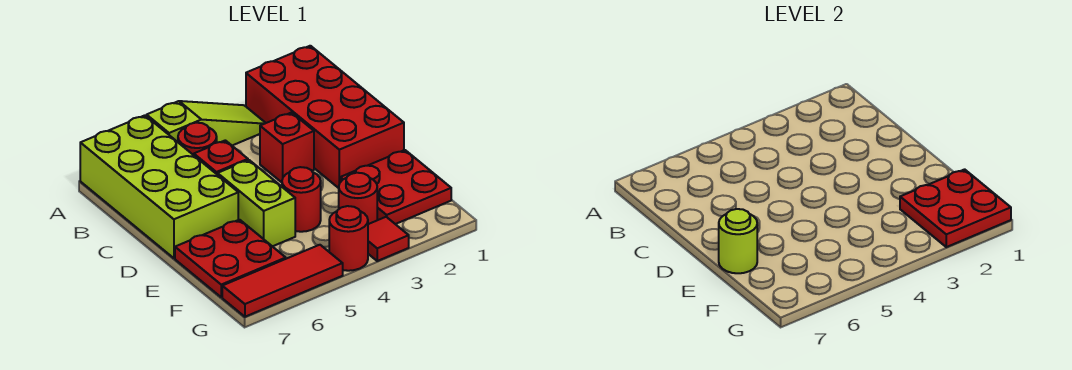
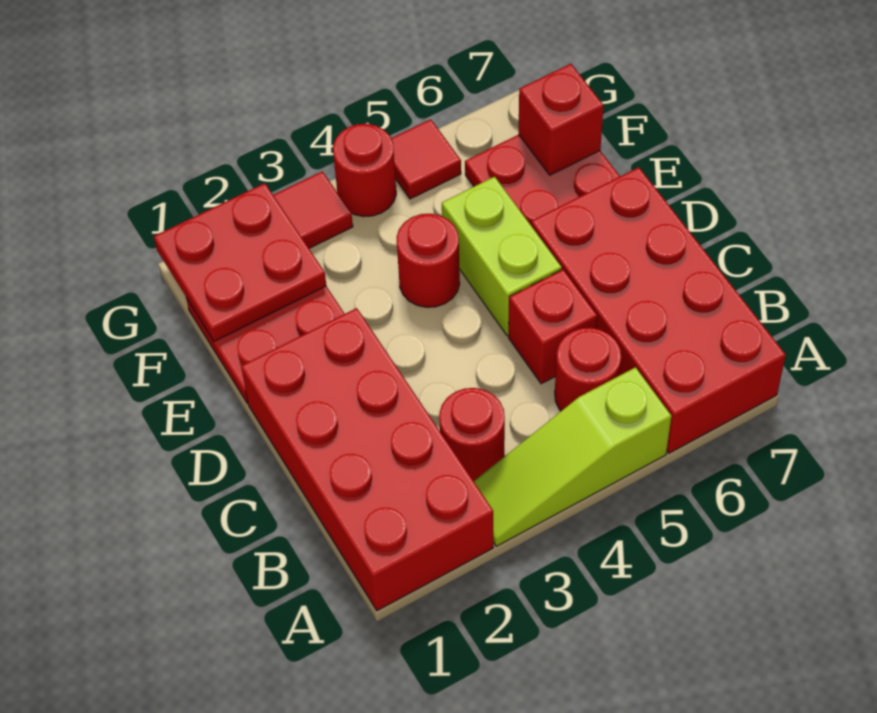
lime brick A6:D7 level 1 -> red brick A6:D7 level 1
red brick C3 level 1 -> red brick F7 level 2
lime round brick E7 level 2 -> none
red round brick F3 level 1 -> red round brick B3 level 1
red tile G5:G7 level 1 -> red tile G5 level 1

